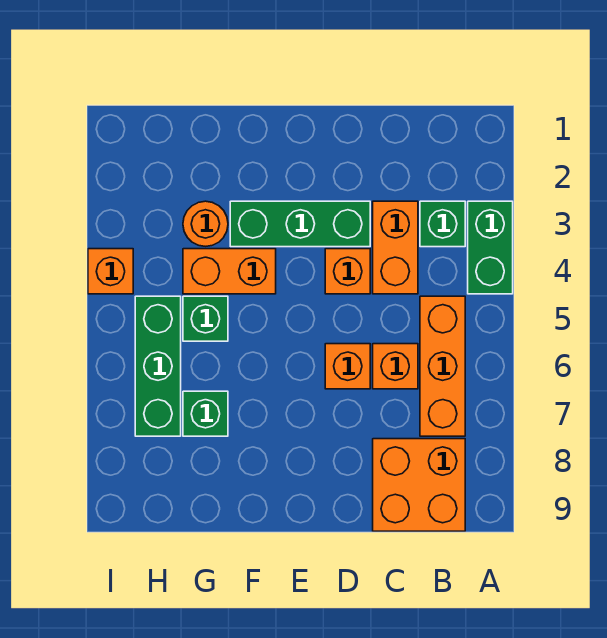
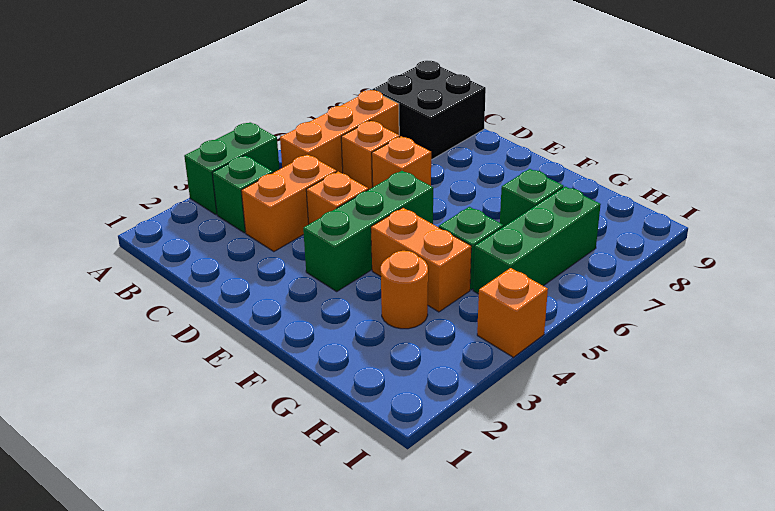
orange brick B8:C9 level 1 -> black brick B8:C9 level 1
green brick D3:F3 level 1 -> green brick E3:E5 level 1

